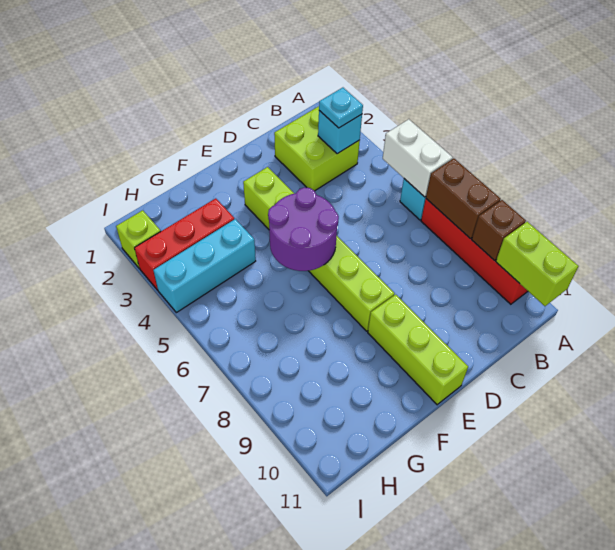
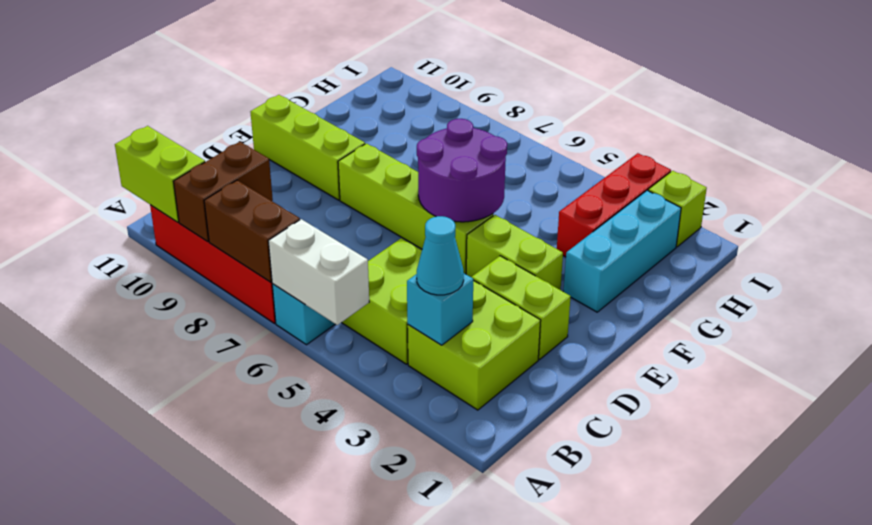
brown brick A9 level 2 -> brown brick A9:B9 level 2
cyan plate B3 level 3 -> cyan cone B3 level 3
none -> lime brick B4:C5 level 1
none -> lime brick D2:D3 level 1
cyan brick G4:I4 level 1 -> cyan brick F2:H2 level 1

